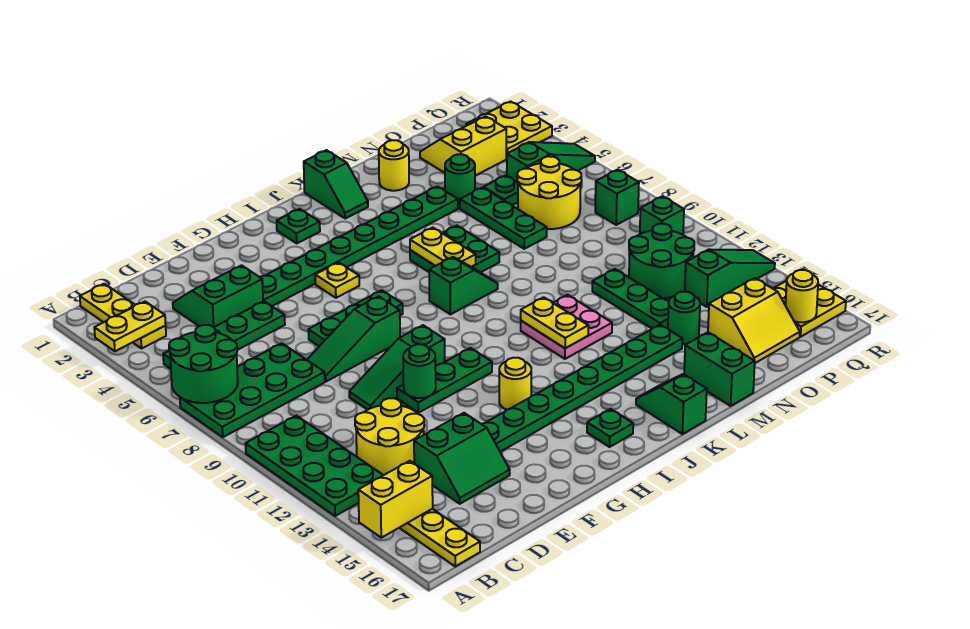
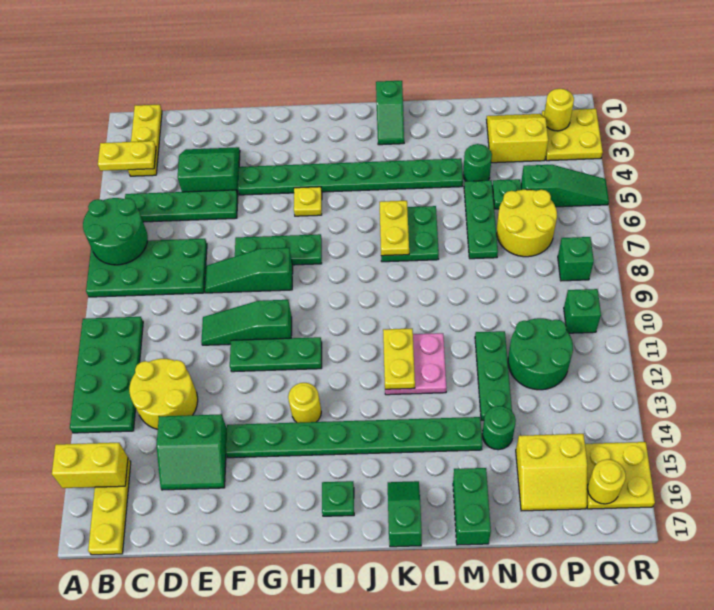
green round brick F11 level 2 -> none
green plate I2 level 1 -> none
green slope J8:K8 level 1 top J -> none
yellow round brick M2 level 1 -> yellow round brick Q2 level 2
green slope P13:R13 level 1 top P -> none

